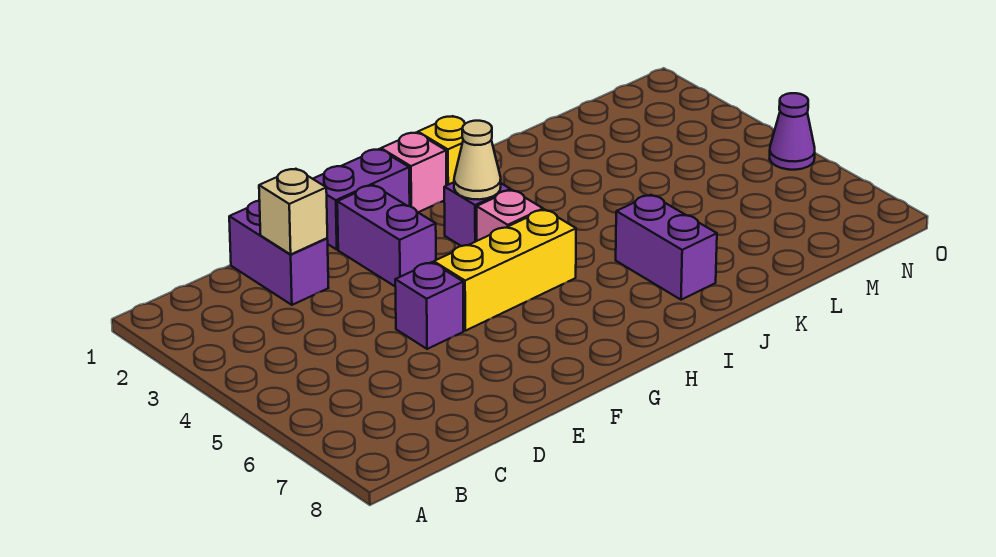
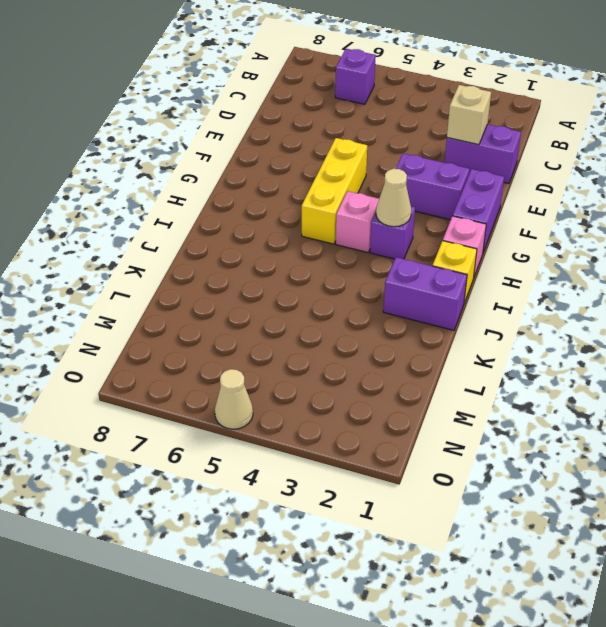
purple brick E5 level 1 -> purple brick B6 level 1
purple brick J6:J7 level 1 -> purple brick J1:J2 level 1
purple cone O5 level 1 -> tan cone O5 level 1

